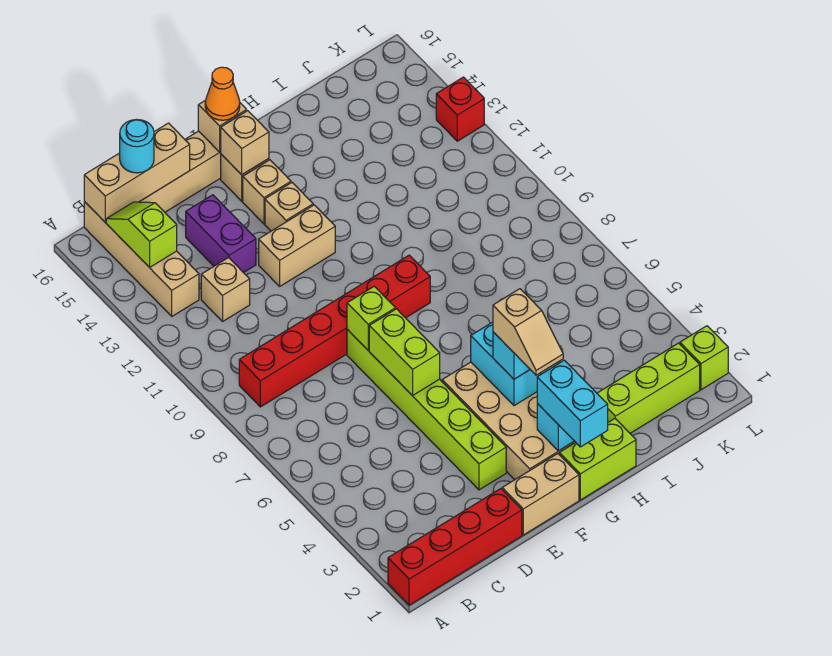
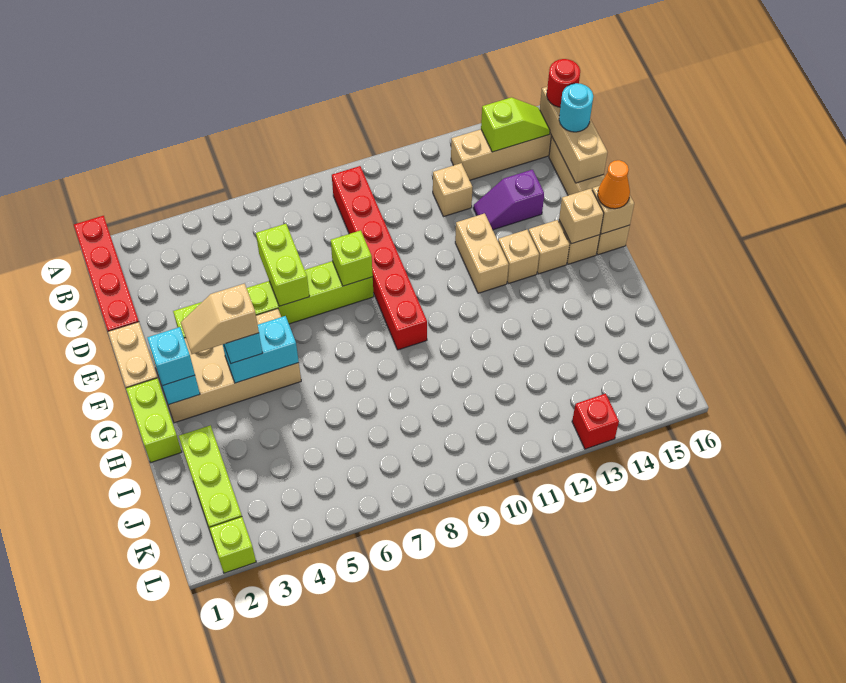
none -> red round brick B16 level 3
purple brick D13:D14 level 1 -> purple slope D13:D14 level 1 top 14
lime brick E6:E7 level 2 -> lime brick D6:E6 level 2
cyan brick G1:G2 level 3 -> cyan brick G2 level 3

